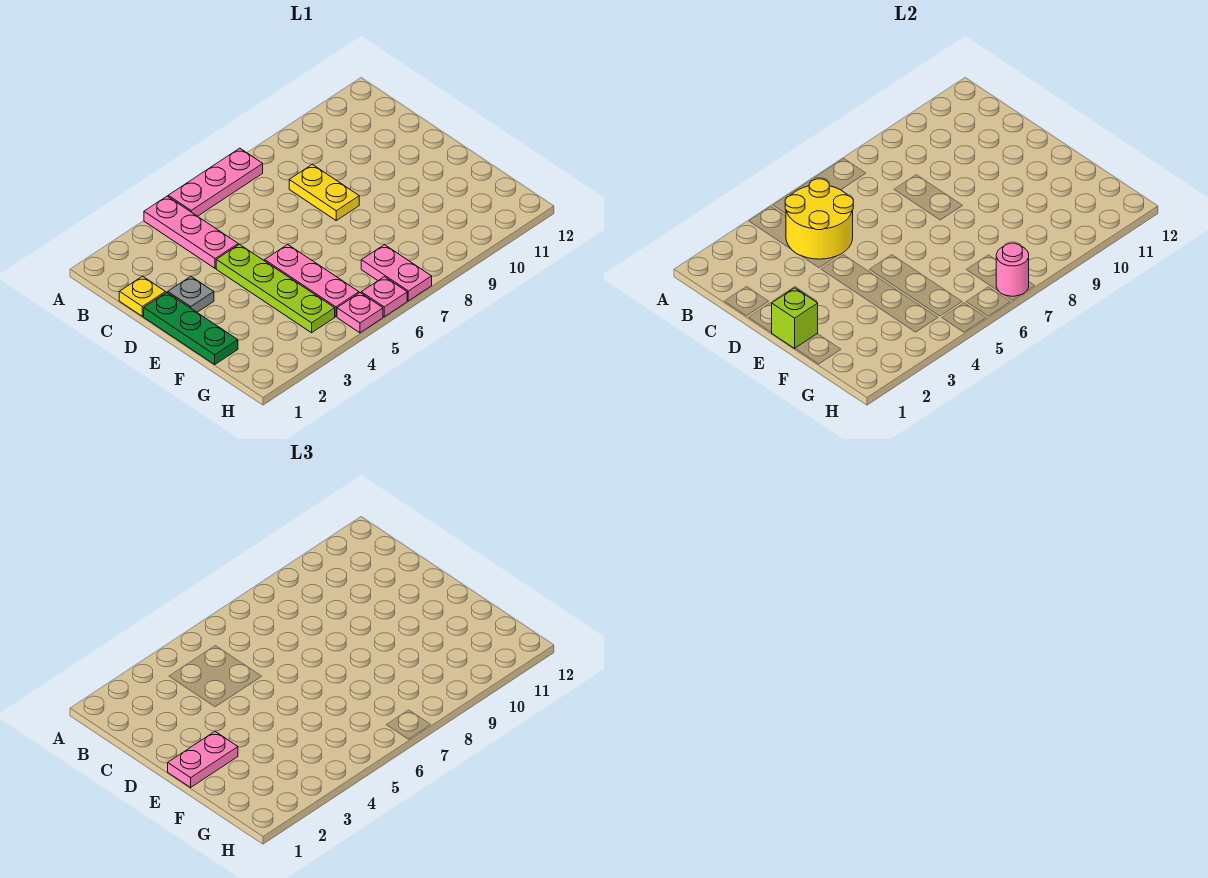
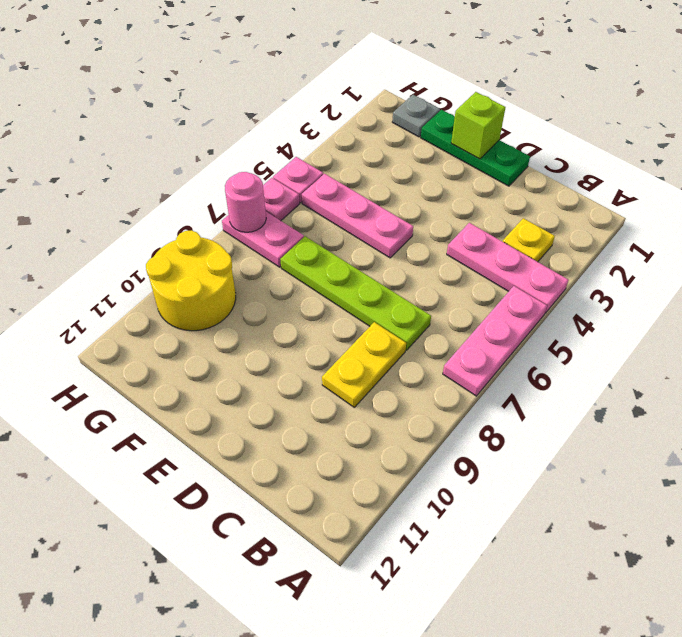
yellow round brick B4:C5 level 2 -> yellow round brick G9:H10 level 1
yellow plate C1 level 1 -> yellow plate B3 level 1
yellow plate C8:D8 level 1 -> yellow plate C8:C9 level 1
grey plate D2 level 1 -> grey plate G1 level 1
lime plate D4:G4 level 1 -> lime plate C7:F7 level 1
pink plate E1:E2 level 3 -> none

